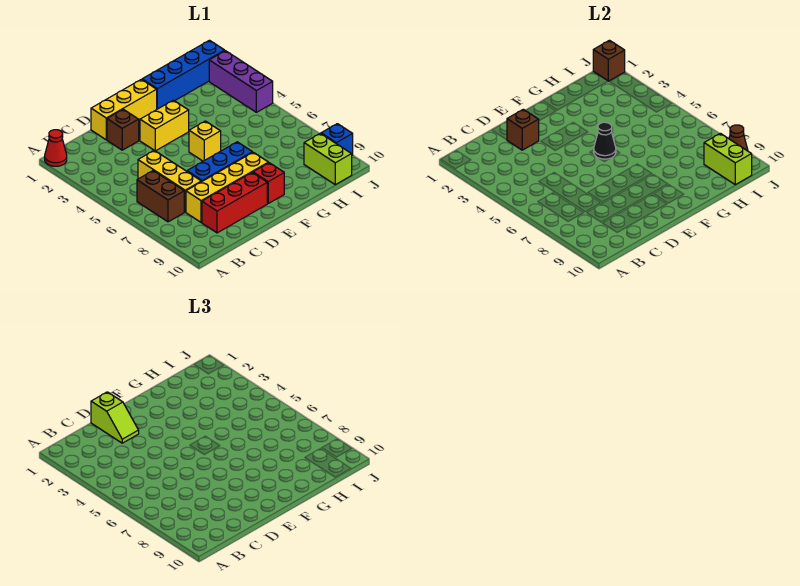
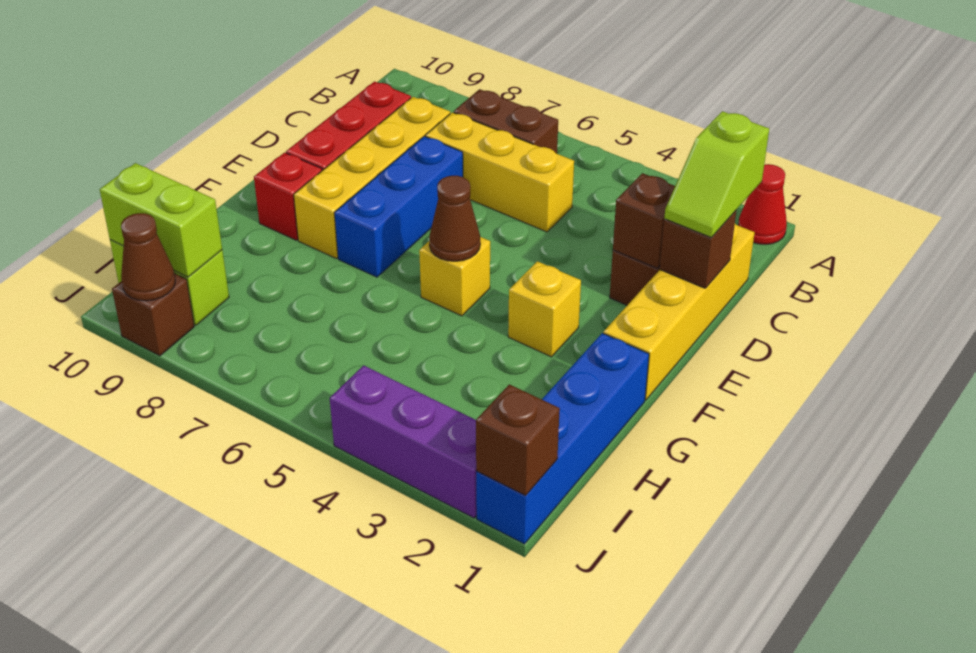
yellow brick D1:F1 level 1 -> yellow brick C1:F1 level 1
none -> brown brick D1 level 2
lime slope D1:D2 level 3 top 1 -> lime slope C1:D1 level 3 top C
yellow brick E3:F3 level 1 -> yellow brick F3 level 1
black cone F5 level 2 -> brown cone F5 level 2
blue brick J9 level 1 -> brown brick J9 level 1

